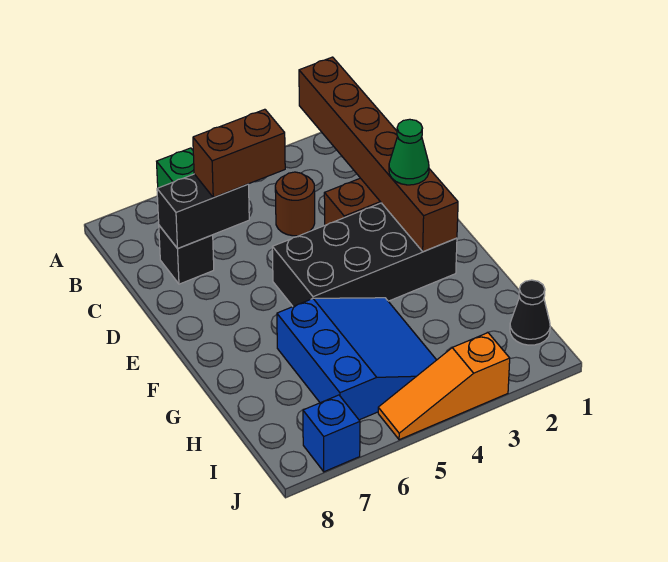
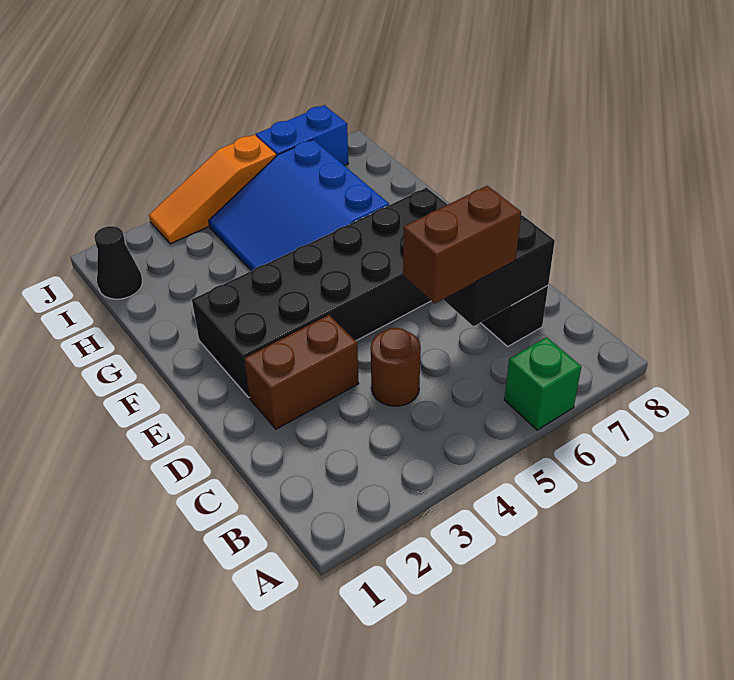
brown brick A2:F2 level 2 -> none
black brick E2:F5 level 1 -> black brick E2:F7 level 1
green cone E2 level 3 -> none
orange slope J3:J5 level 1 top 3 -> orange slope J3:J5 level 1 top 5
blue brick J7 level 1 -> blue brick J6:J7 level 1

